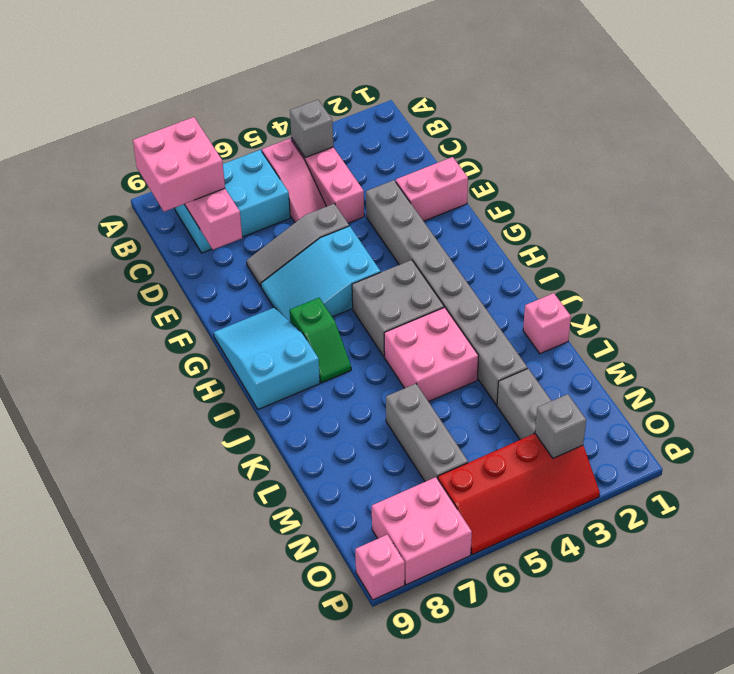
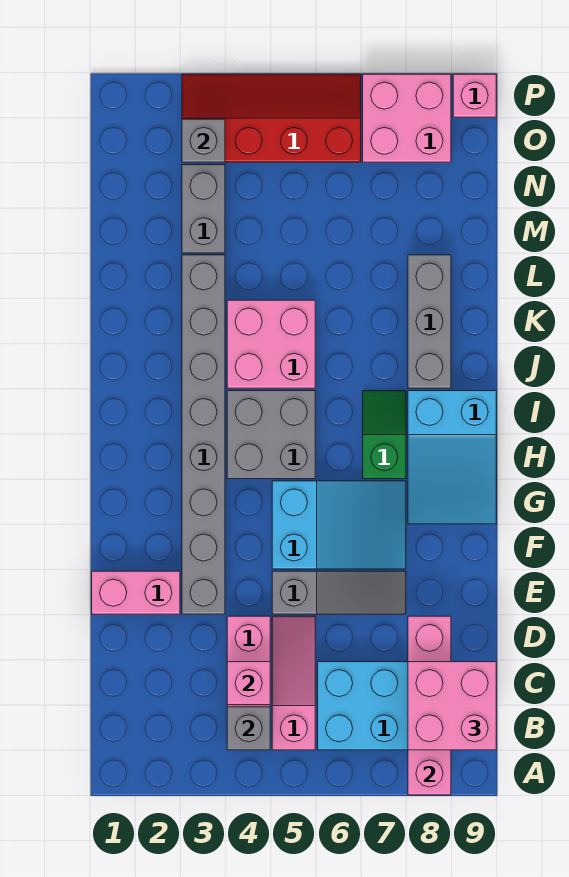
pink brick K1 level 1 -> pink brick C4 level 2
grey brick L6:N6 level 1 -> grey brick J8:L8 level 1

